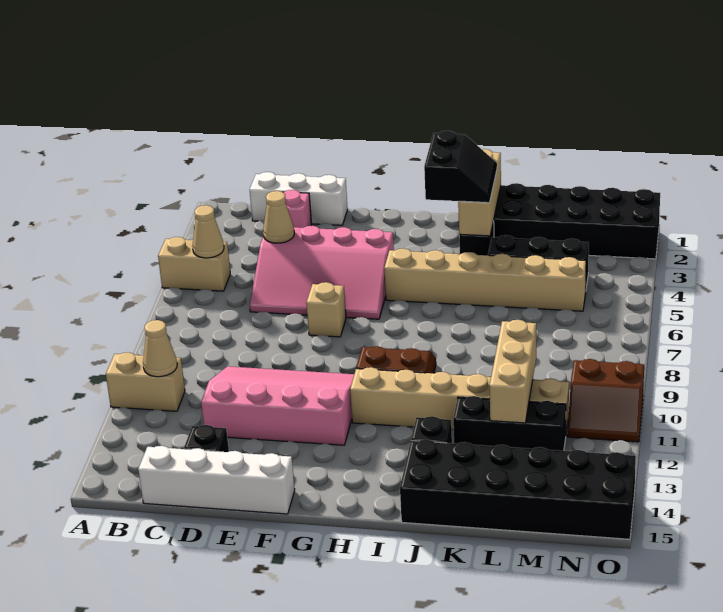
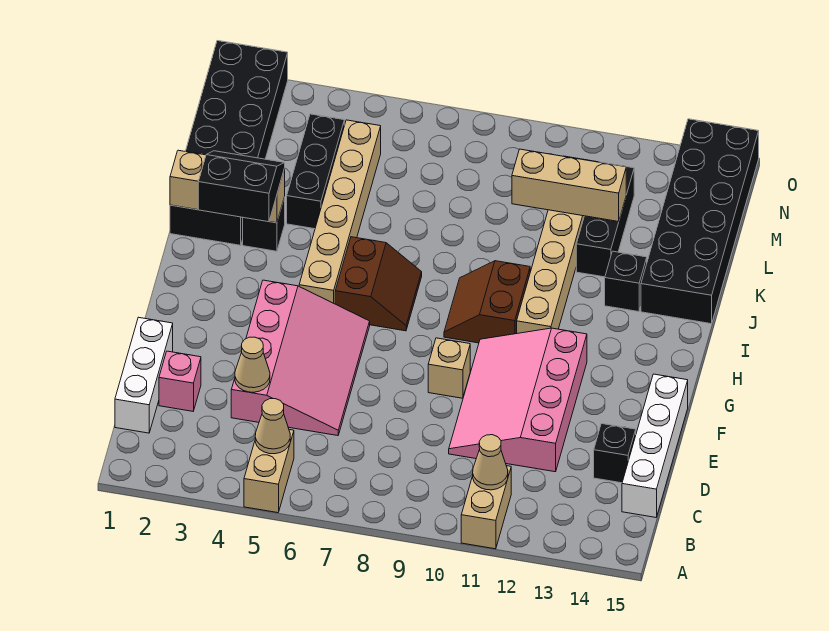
tan brick F7 level 1 -> tan brick F9 level 1
brown slope N10:O11 level 1 top 10 -> brown slope H6:I7 level 1 top 6

